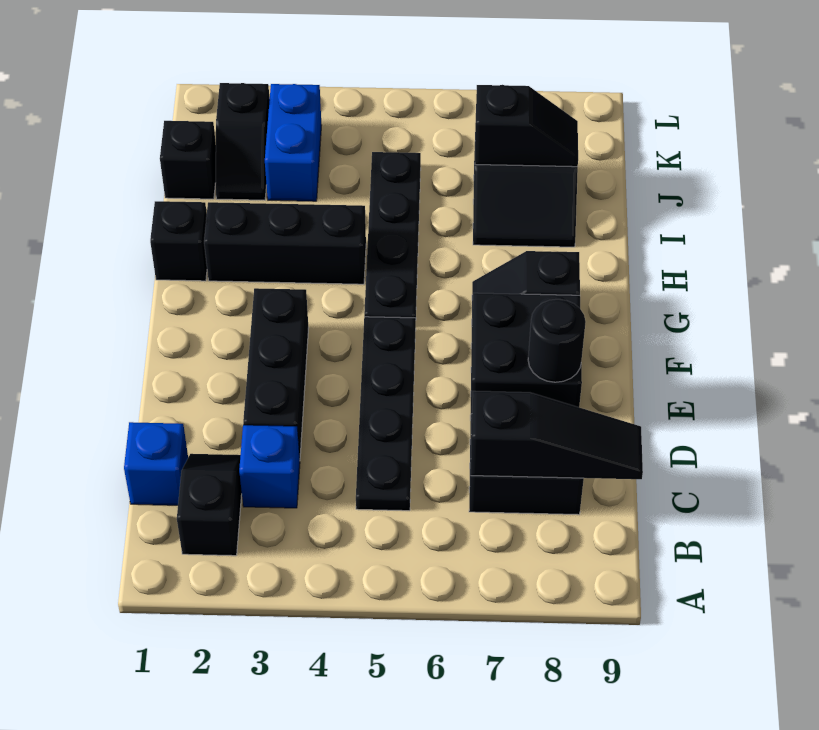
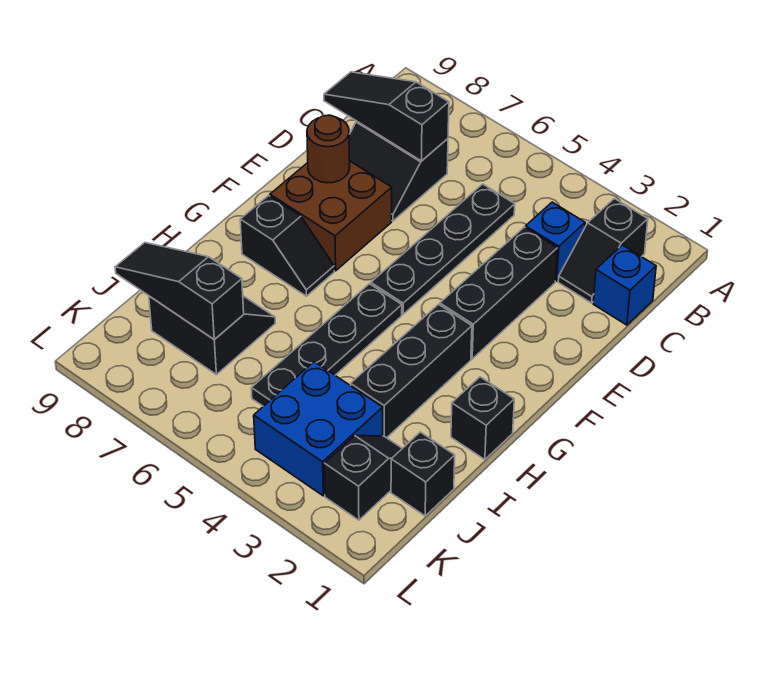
black brick E7:F8 level 1 -> brown brick E7:F8 level 1
black round brick E8 level 2 -> brown round brick E8 level 2
black brick H2:H4 level 1 -> black brick G3:I3 level 1
blue brick J3:K3 level 1 -> blue brick J3:K4 level 1
black slope J7:J8 level 2 top 7 -> black slope J7:J9 level 2 top 7

